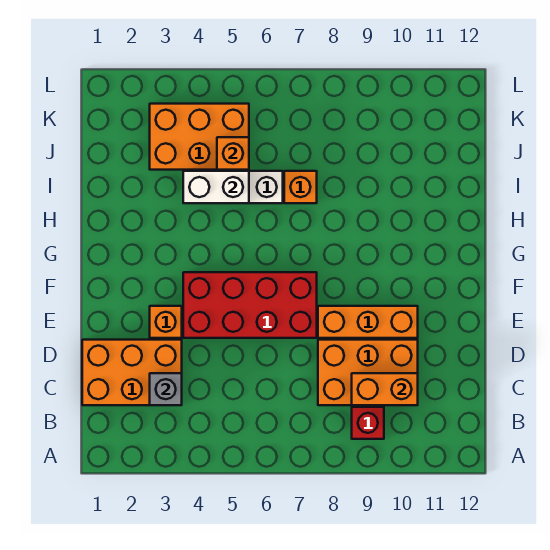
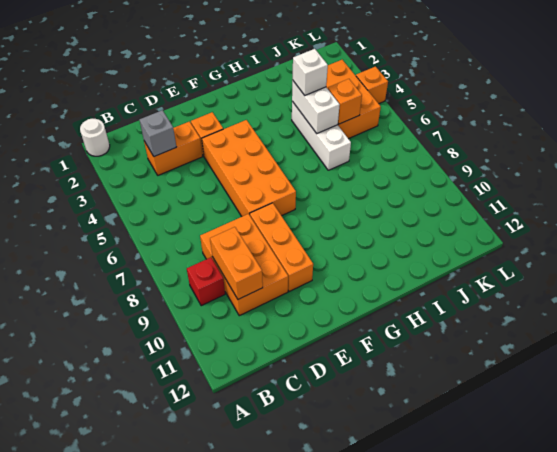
none -> white round brick A1 level 1
orange brick C1:D3 level 1 -> orange brick C3:D3 level 1
red brick E4:F7 level 1 -> orange brick E4:F7 level 1
none -> white brick I4 level 3
orange brick I7 level 1 -> orange brick L4 level 1

